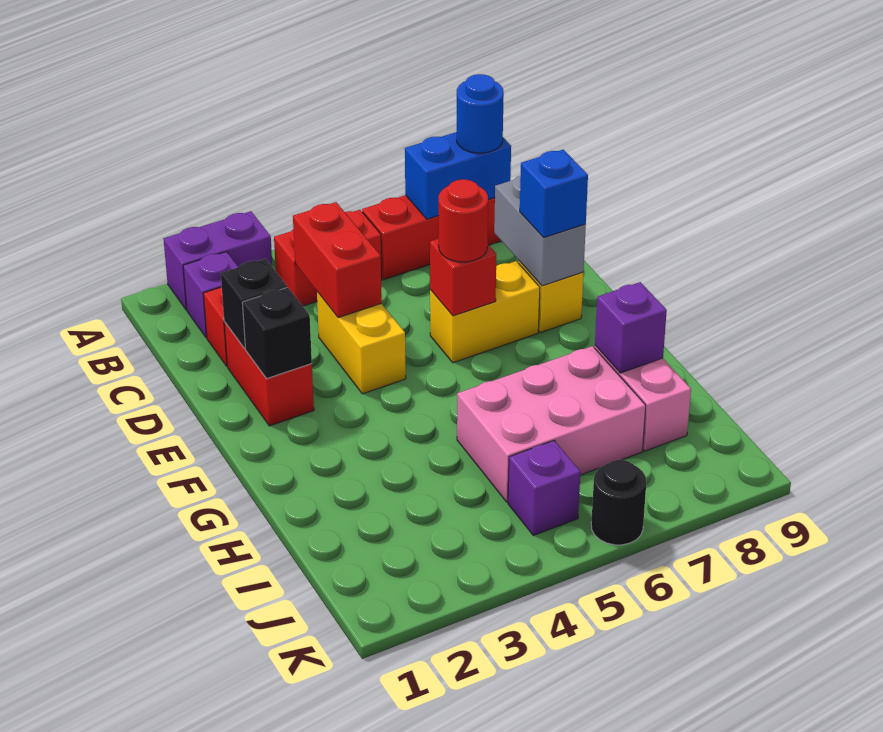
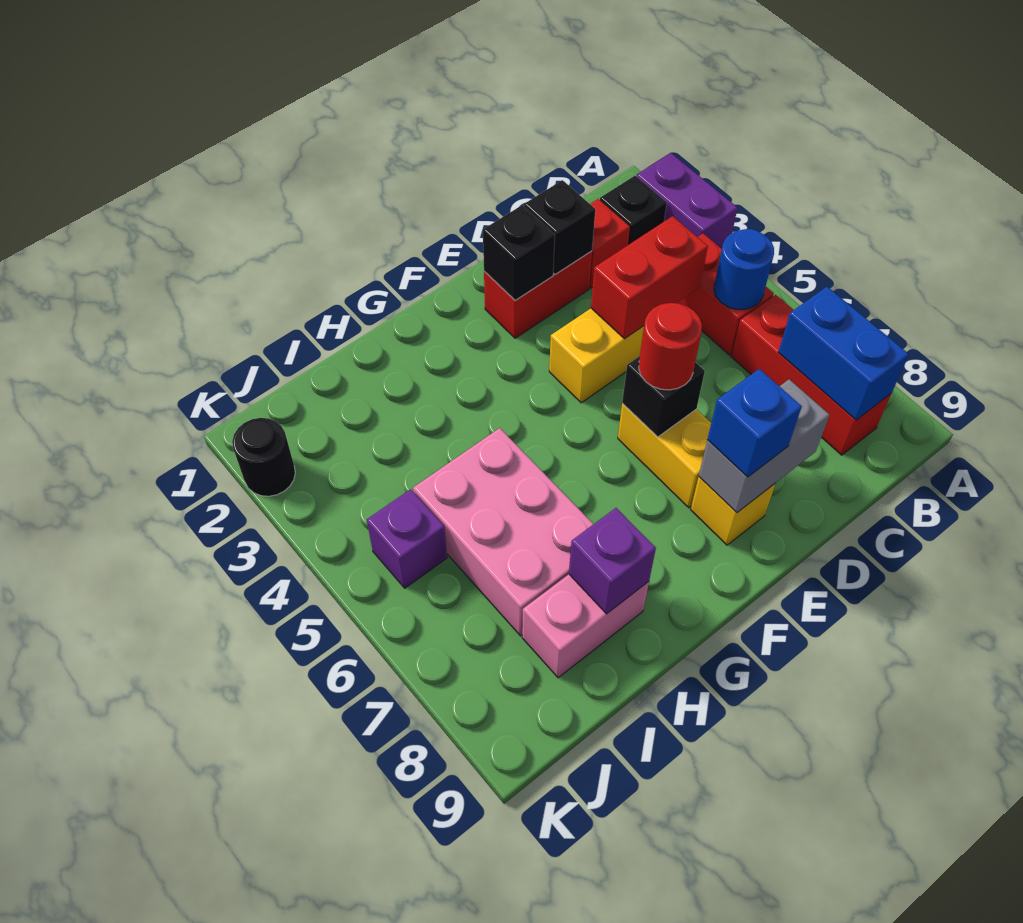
purple brick B2 level 1 -> black brick B2 level 1
blue round brick B8 level 3 -> blue round brick B5 level 2
red brick E6 level 2 -> black brick E6 level 2
black round brick K6 level 1 -> black round brick K2 level 1

